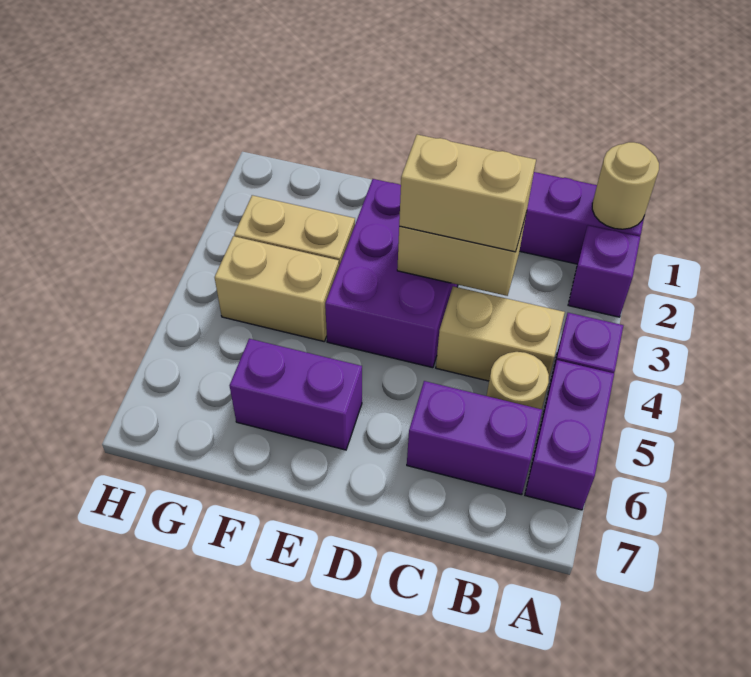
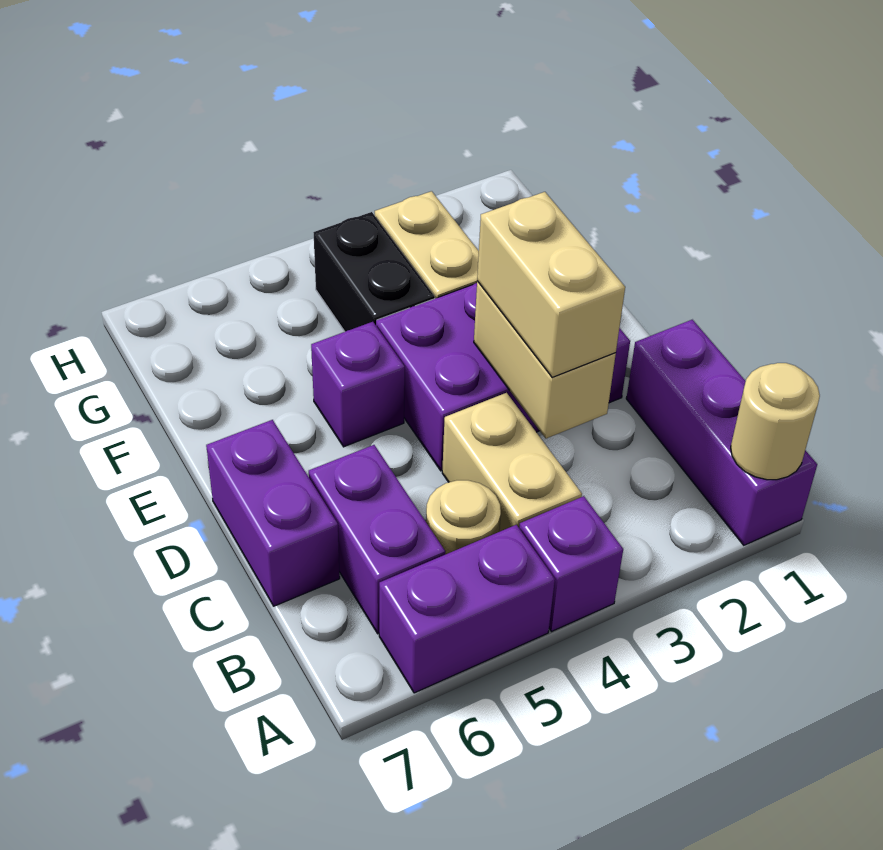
purple brick A2 level 1 -> purple brick E5 level 1
purple brick E6:F6 level 1 -> purple brick C7:D7 level 1
tan brick F4:G4 level 1 -> black brick F4:G4 level 1

